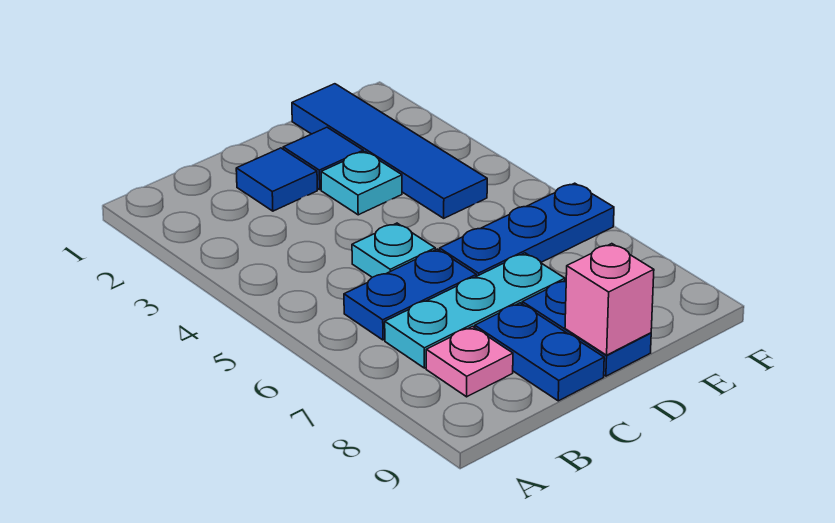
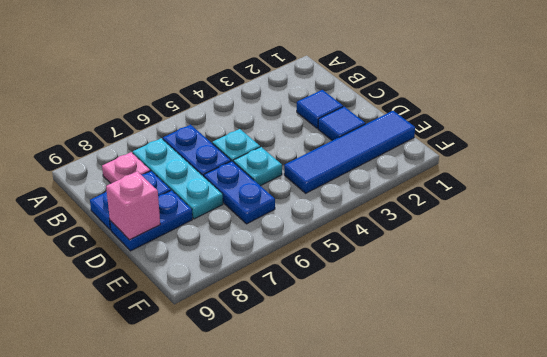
cyan plate D3 level 1 -> cyan plate D5 level 1
blue plate D6:F6 level 1 -> blue plate D6:E6 level 1

